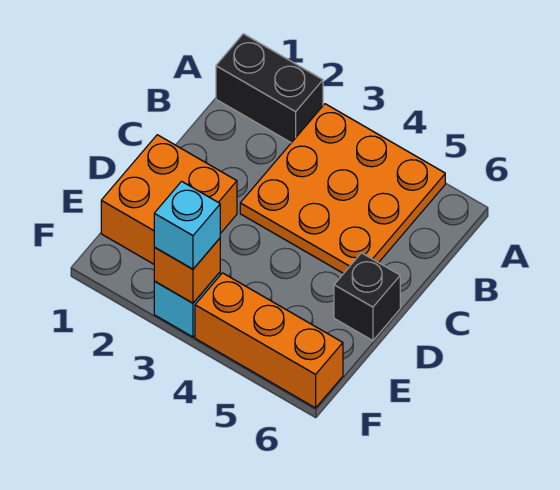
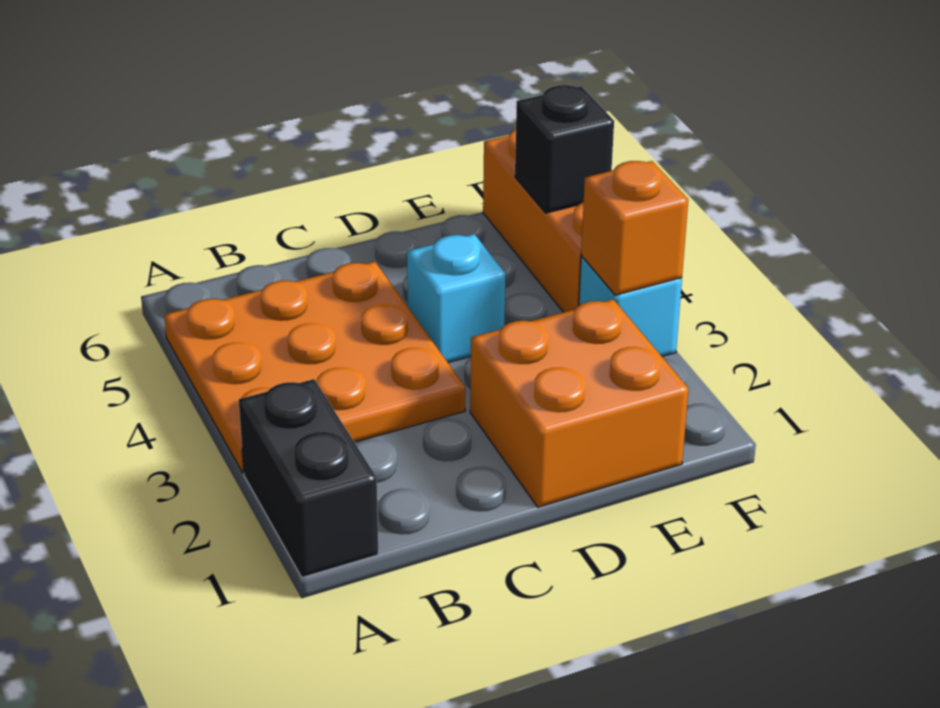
black brick D6 level 1 -> black brick F5 level 2
cyan brick F3 level 3 -> cyan brick D4 level 1

